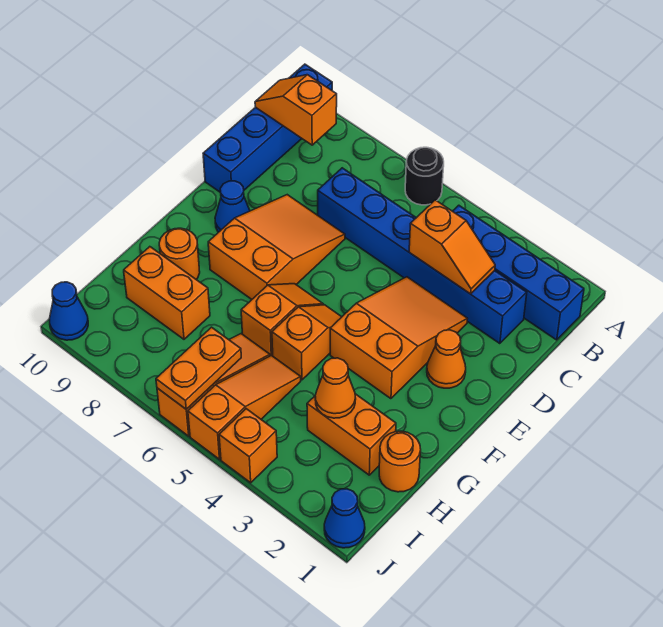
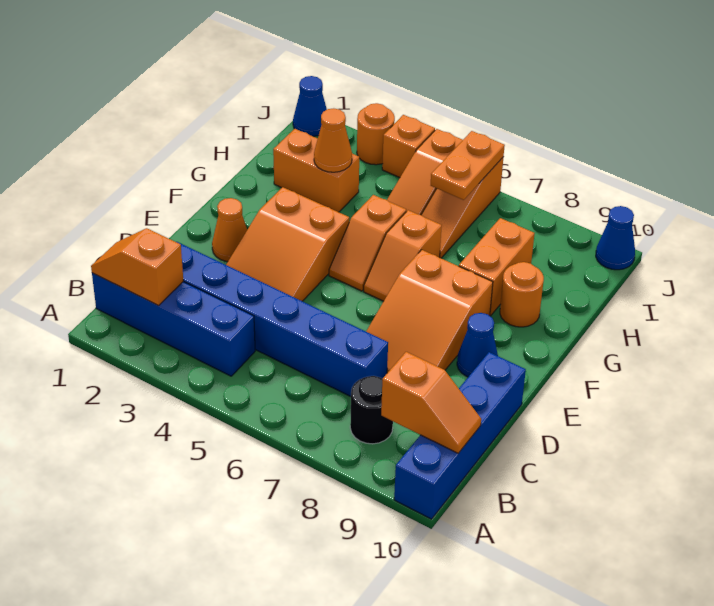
black round brick A6 level 1 -> black round brick B8 level 1
orange slope C3:C4 level 2 top 4 -> orange slope B1:B2 level 2 top 2
orange round brick H1 level 1 -> orange round brick J3 level 1
orange brick H8:H9 level 1 -> orange brick G8:H8 level 1

